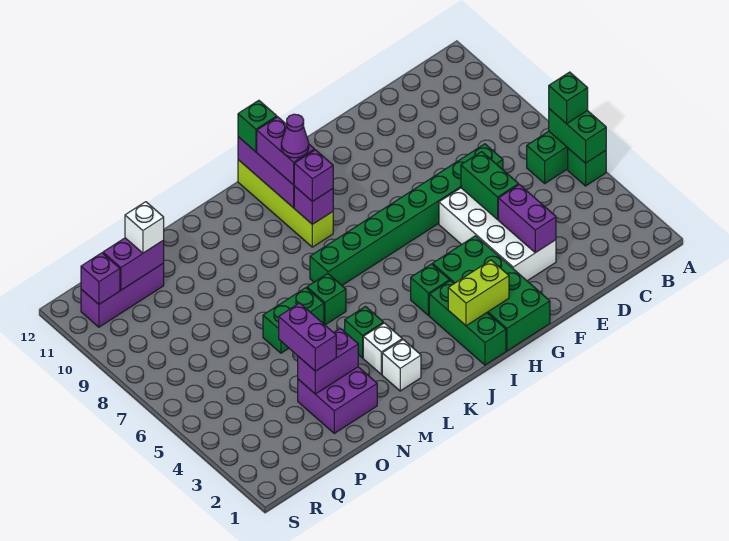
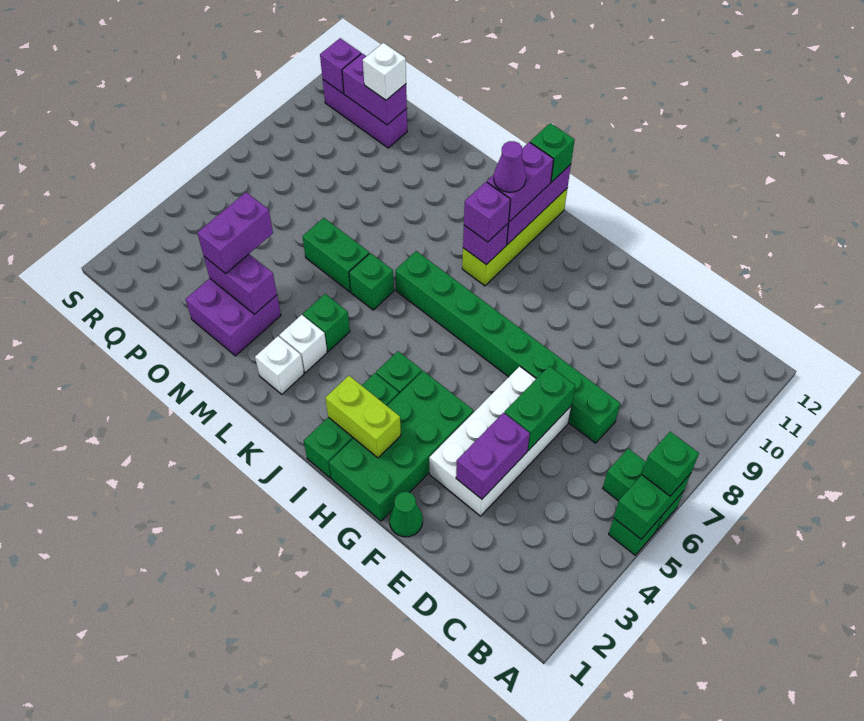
none -> green cone F1 level 1

